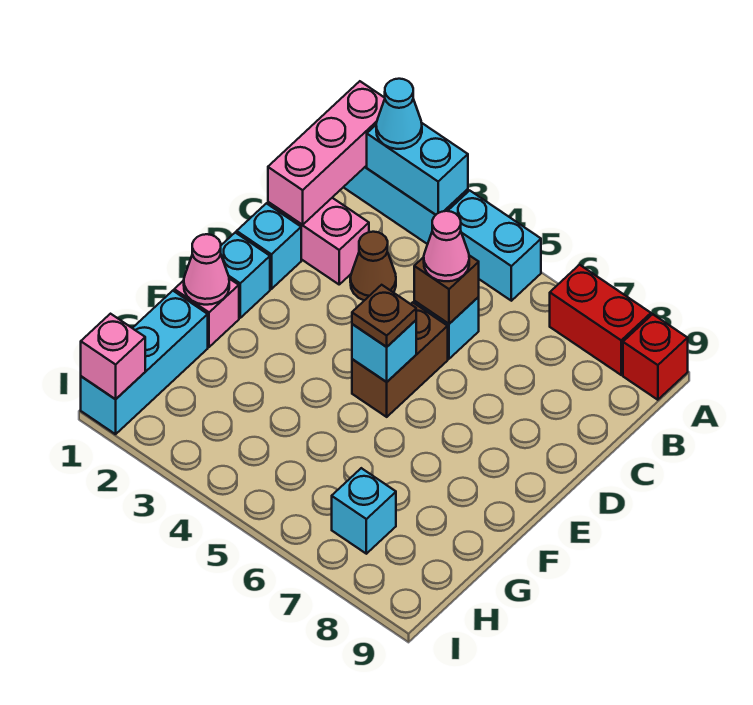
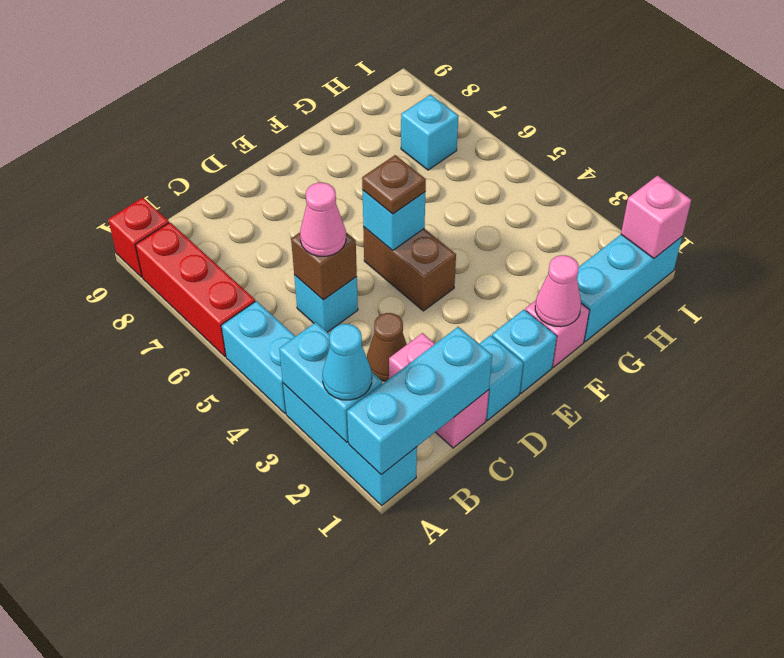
pink brick A1:C1 level 2 -> cyan brick A1:C1 level 2
red brick A7:A8 level 1 -> red brick A6:A8 level 1
brown brick D5:E5 level 1 -> brown brick E4:E5 level 1

